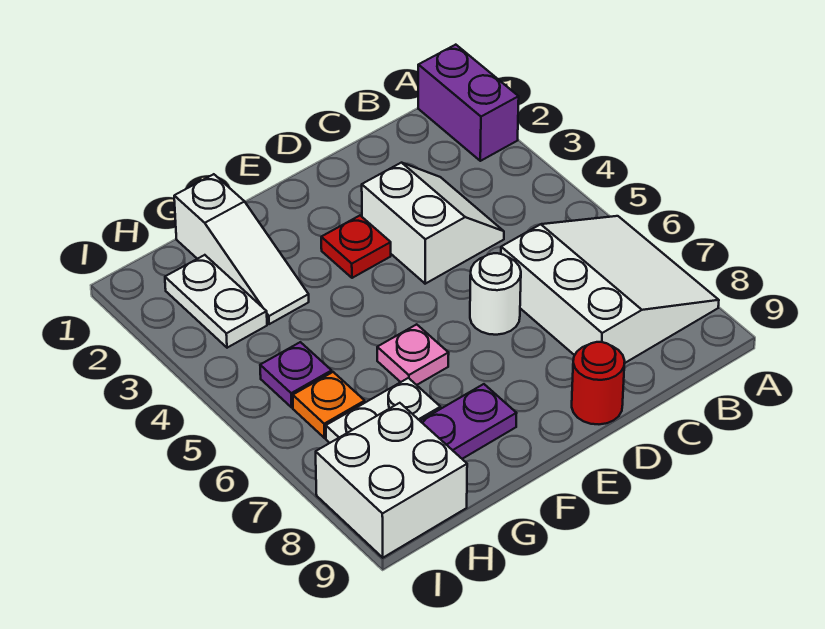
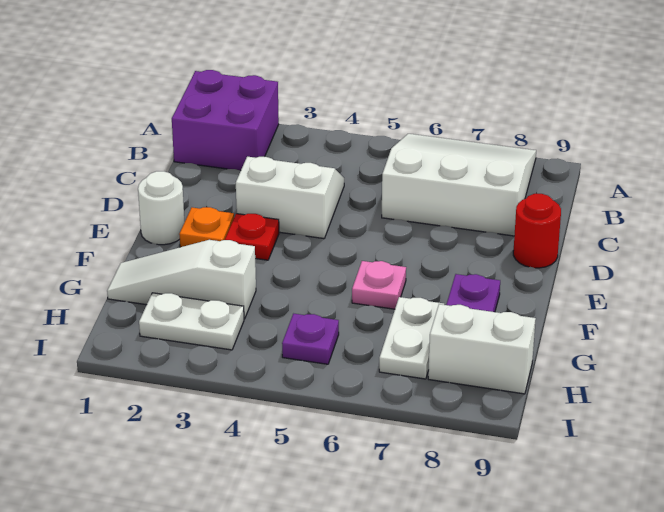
purple brick A1:A2 level 1 -> purple brick A1:B2 level 1
white round brick D6 level 1 -> white round brick E1 level 1
white slope G1:G3 level 1 top 1 -> white slope G1:G3 level 1 top 3
orange plate H6 level 1 -> orange plate E2 level 1
white brick H8:I9 level 1 -> white brick H8:H9 level 1

